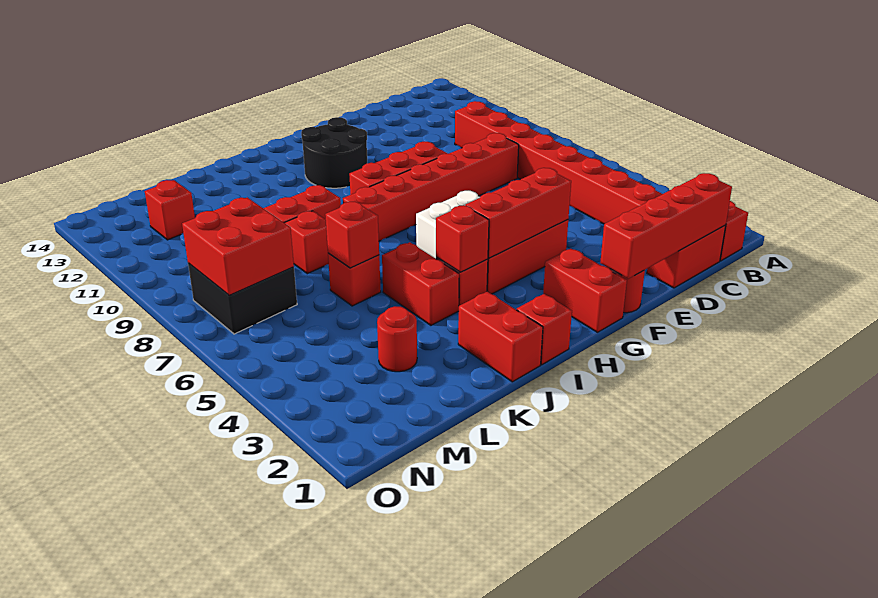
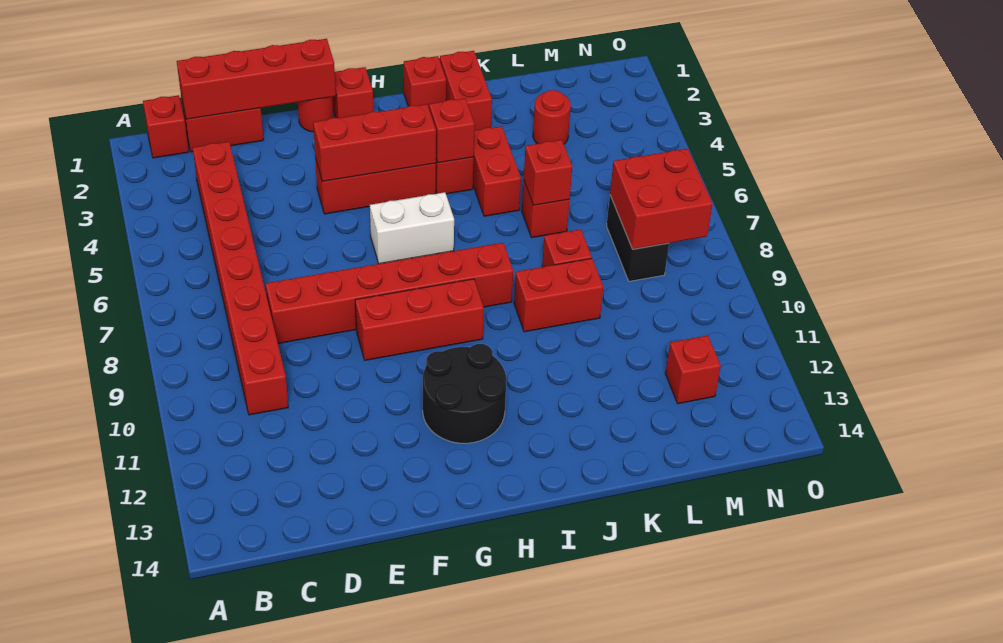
red brick G1:G2 level 1 -> red brick G1 level 1
black brick M7:N8 level 1 -> black brick M7:M8 level 1

